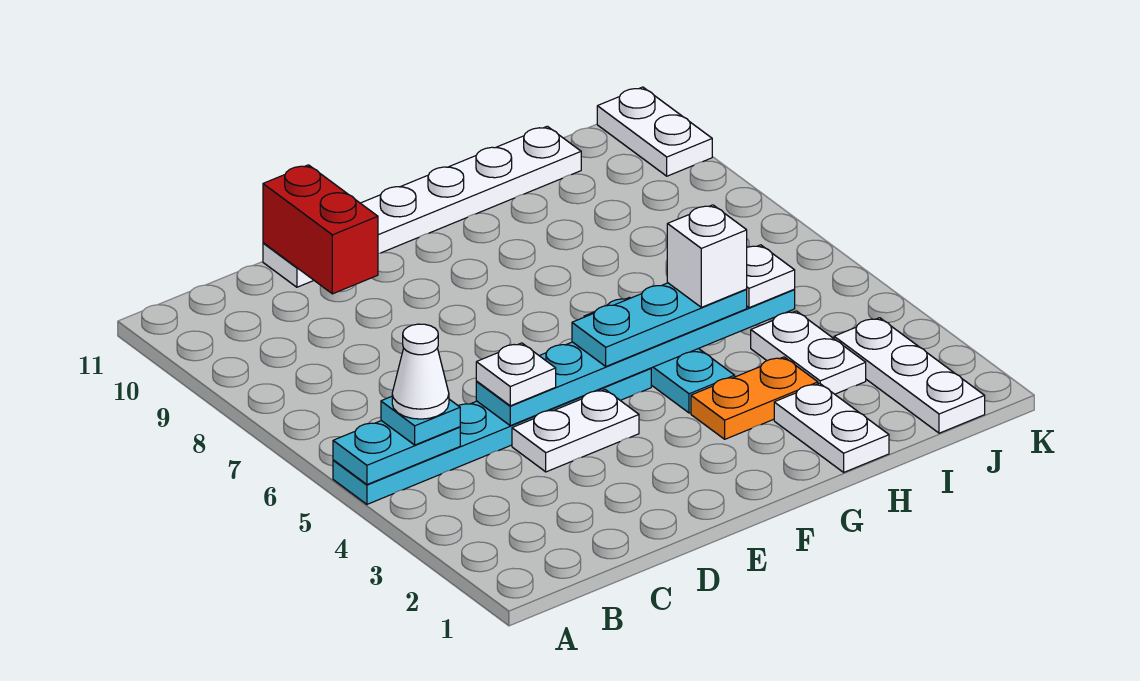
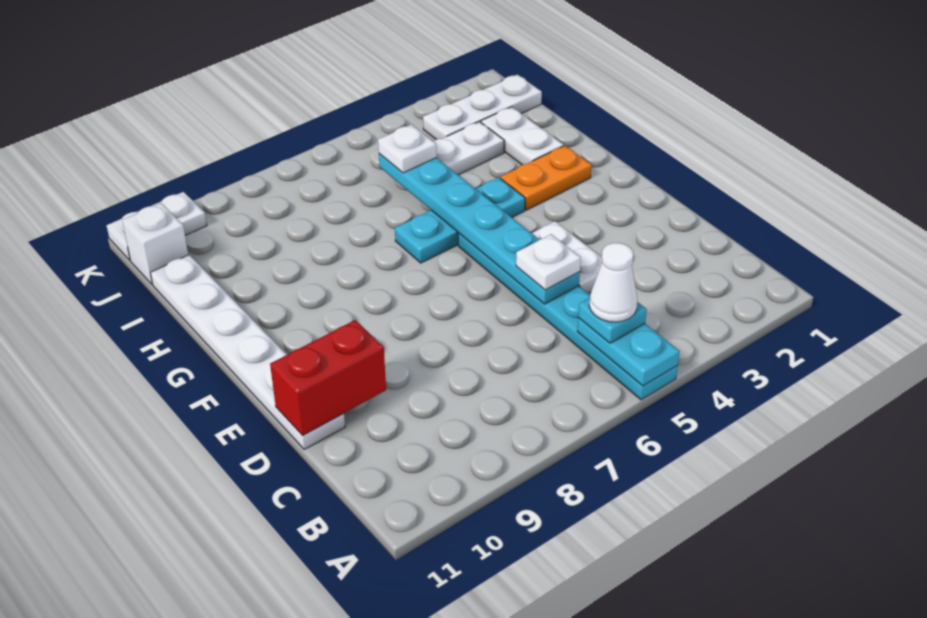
cyan plate F5:H5 level 3 -> none
orange plate G3:H3 level 1 -> orange plate G2:G3 level 1
white plate H1:H2 level 1 -> white plate H2:I2 level 1
white brick H5 level 4 -> white brick J11 level 1

